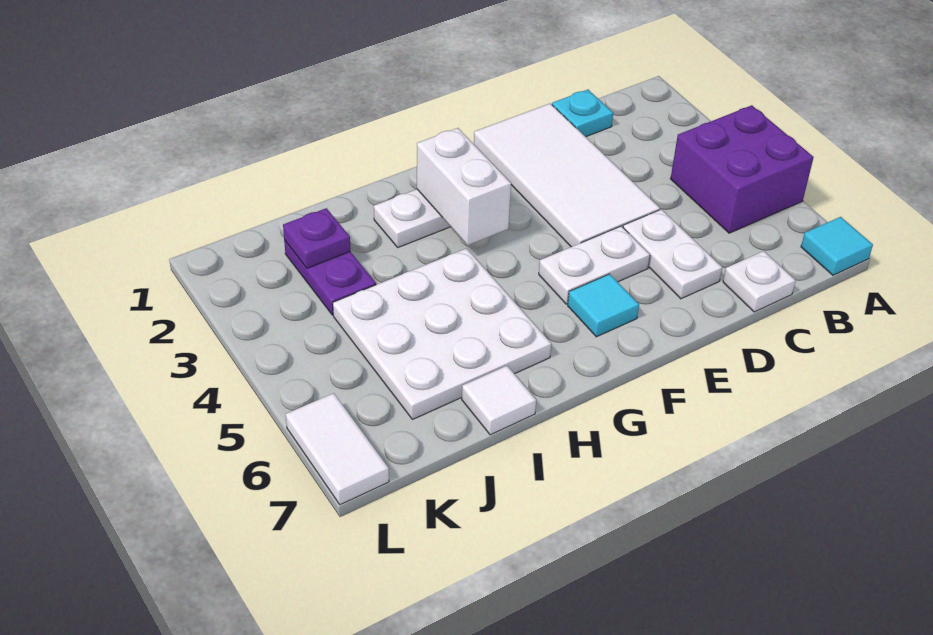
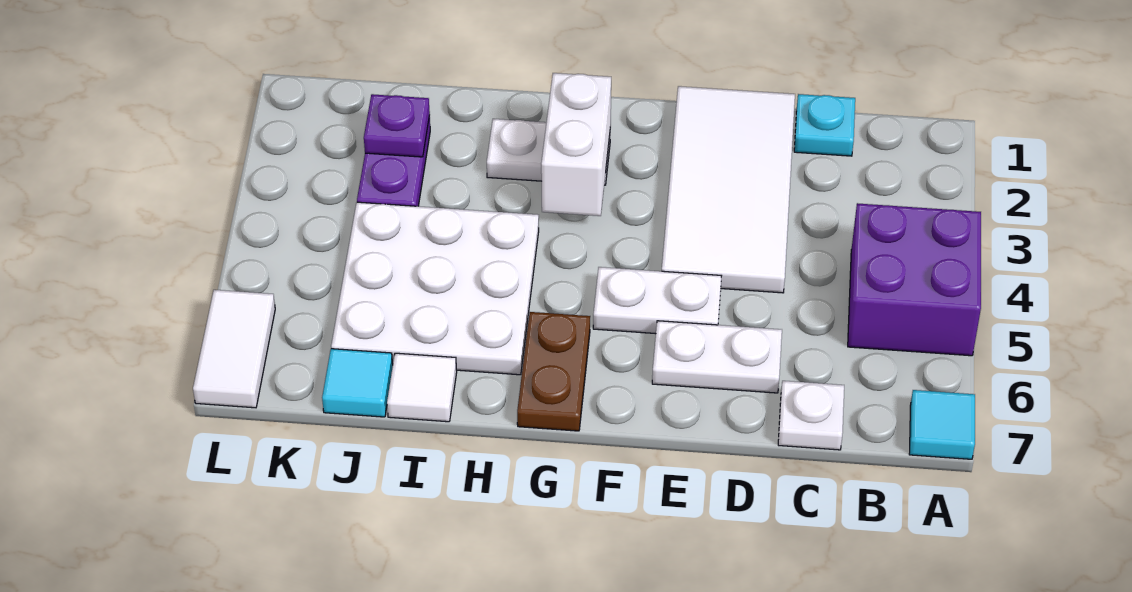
white plate D5:D6 level 1 -> white plate D6:E6 level 1
cyan tile F6 level 1 -> cyan tile J7 level 1
none -> brown plate G6:G7 level 1

